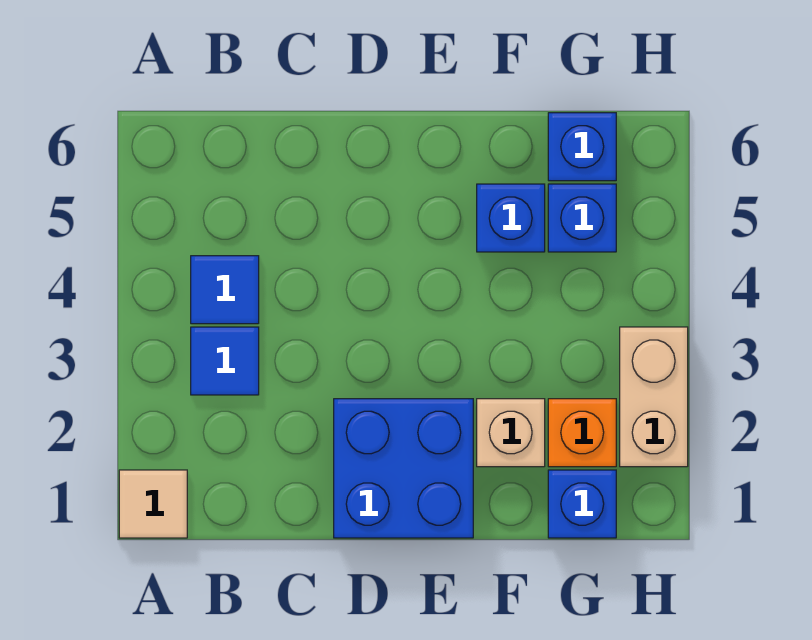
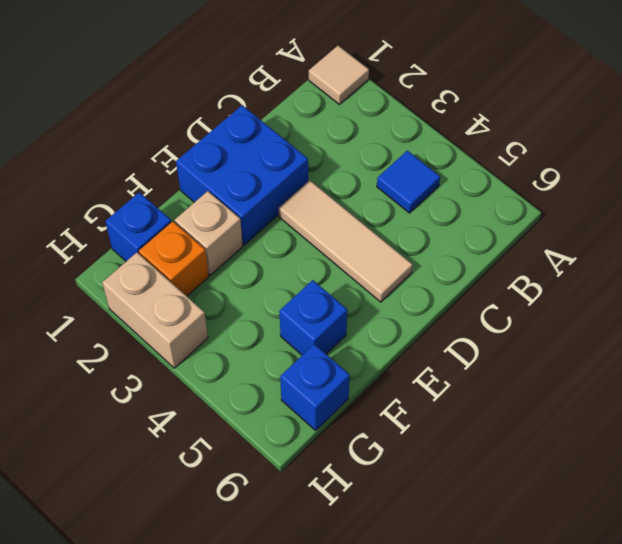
blue tile B3 level 1 -> none
none -> tan tile D3:D5 level 1
blue brick G5 level 1 -> none

